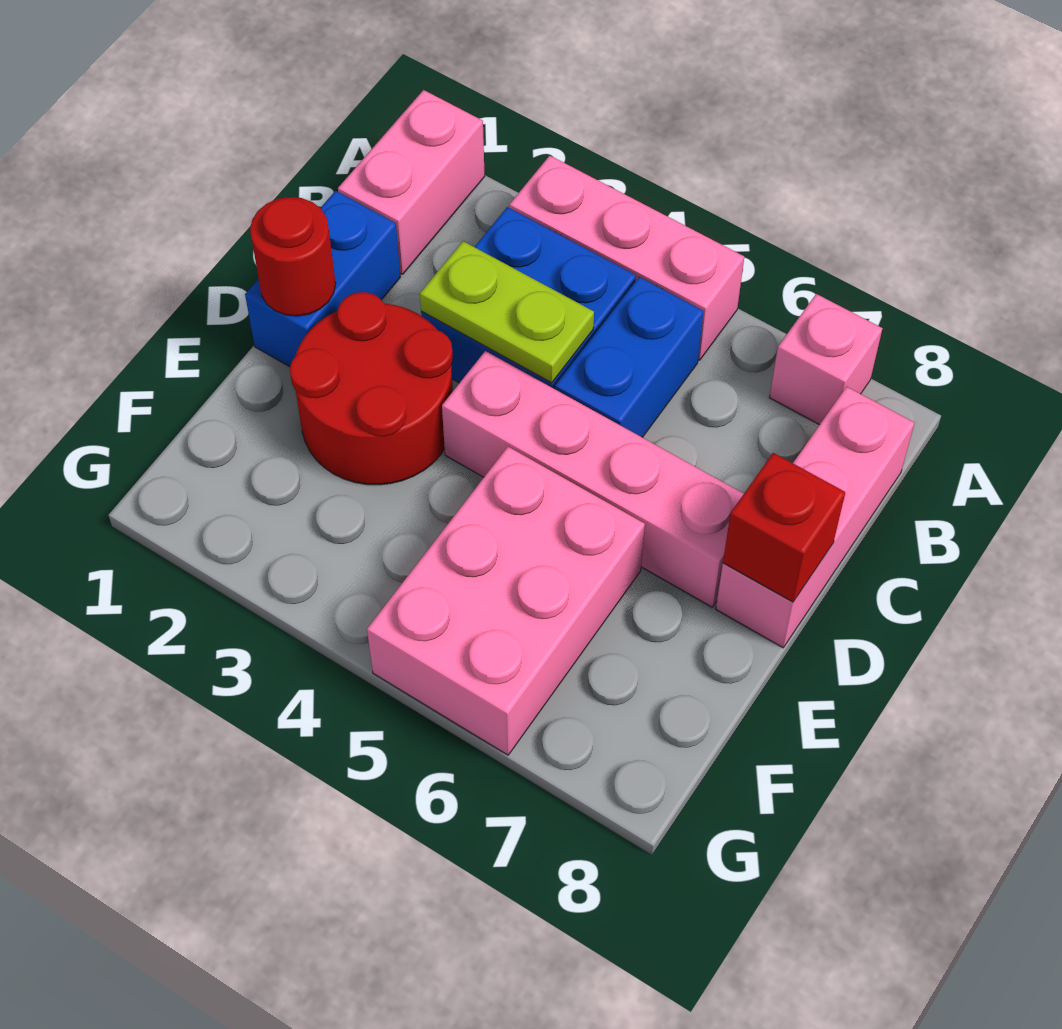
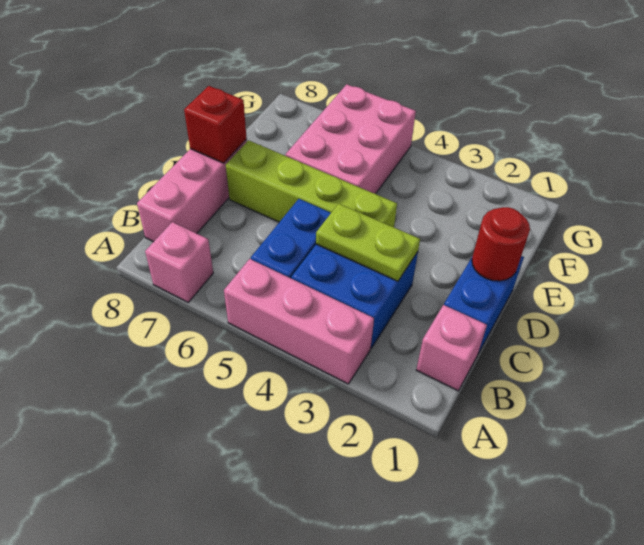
pink brick A1:B1 level 1 -> pink brick B1 level 1
red round brick D2:E3 level 1 -> none
pink brick D4:D7 level 1 -> lime brick D4:D7 level 1

